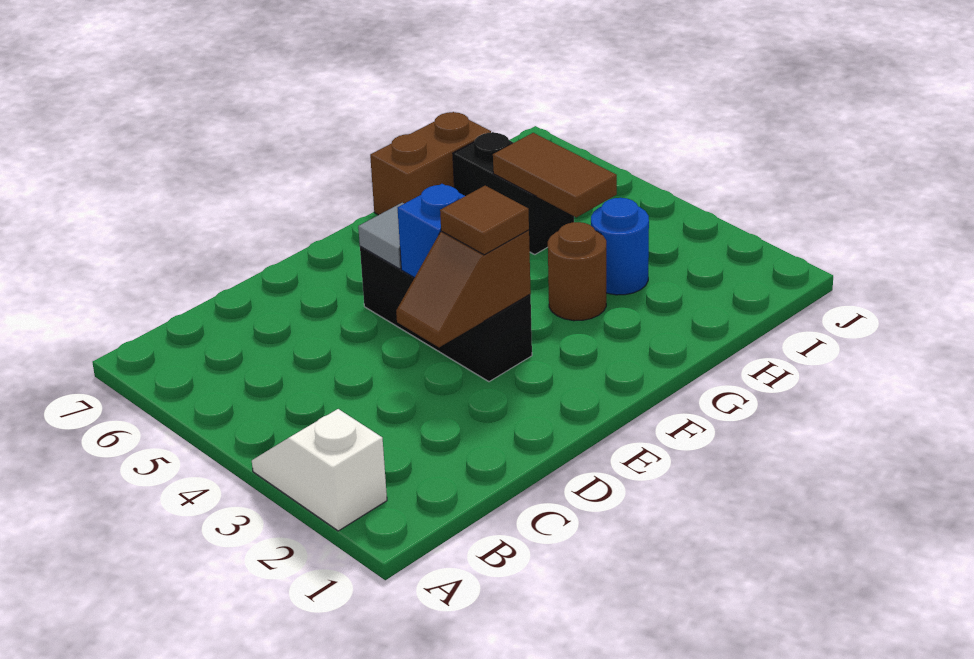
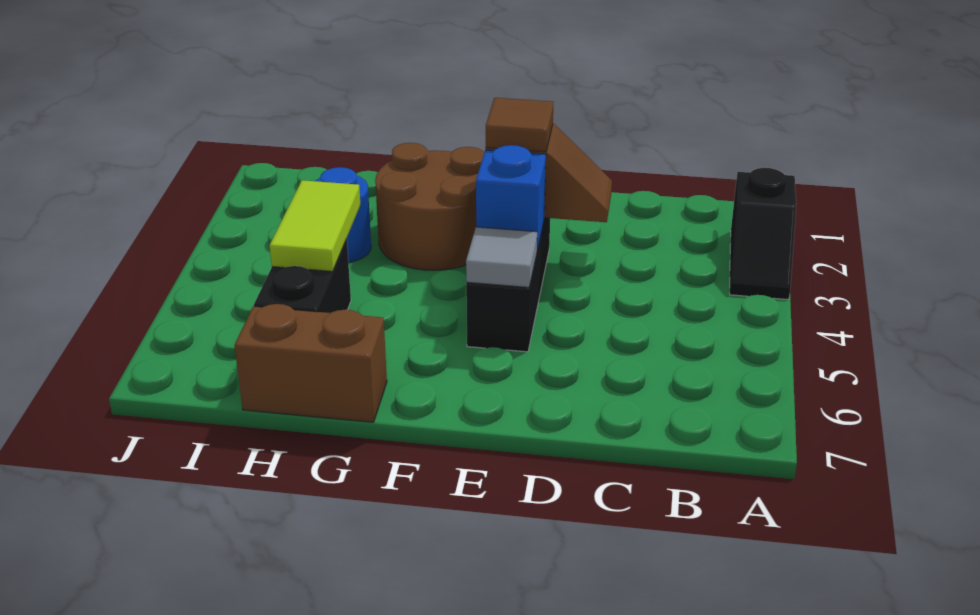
white slope A2:A3 level 1 top 2 -> black slope A2:A3 level 1 top 2
brown round brick G3 level 1 -> brown round brick F2:G3 level 1
brown tile H4:H5 level 2 -> lime tile H4:H5 level 2

